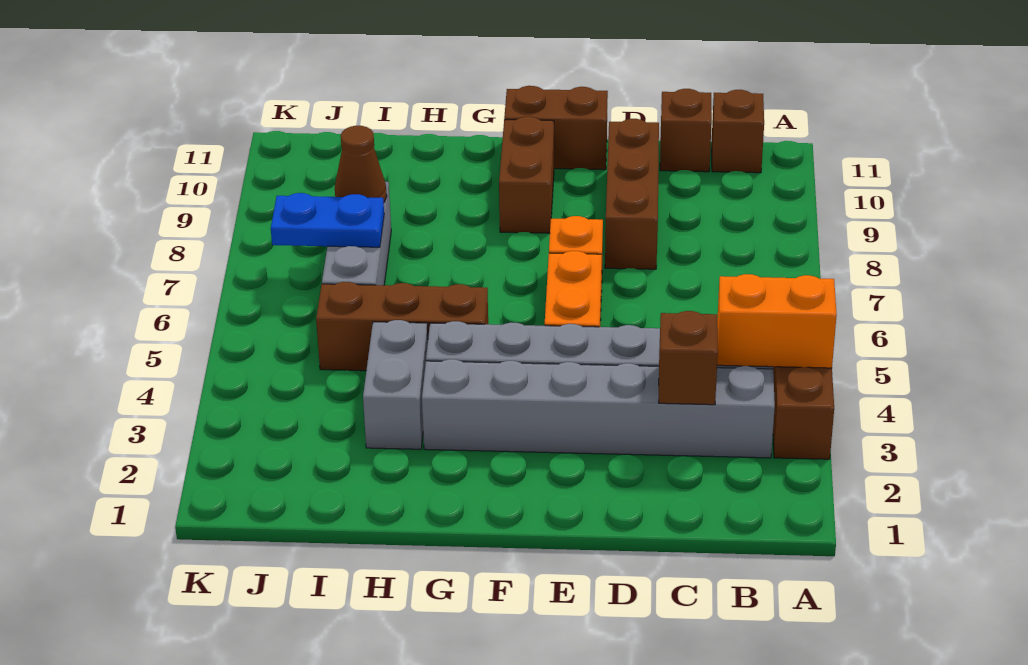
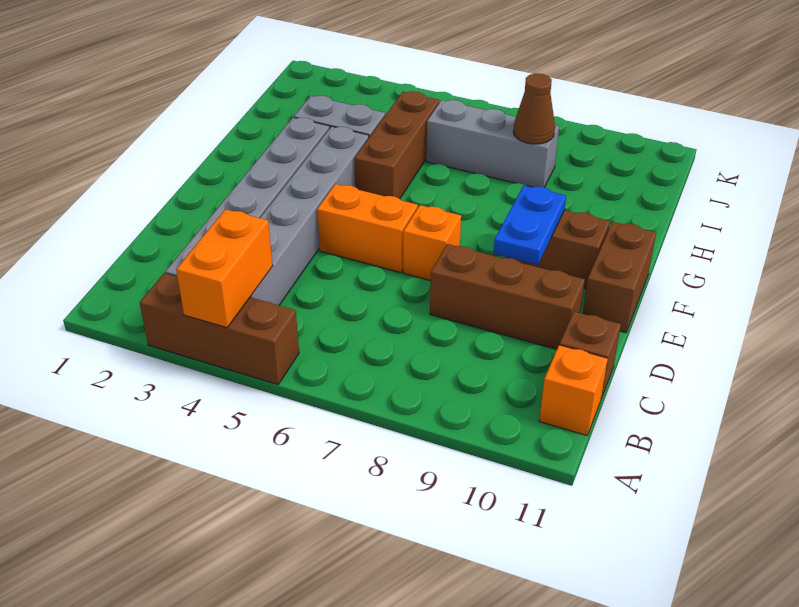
brown brick B11 level 1 -> orange brick B11 level 1
brown brick C3 level 2 -> none
blue plate I7:J7 level 2 -> blue plate E9:F9 level 2

